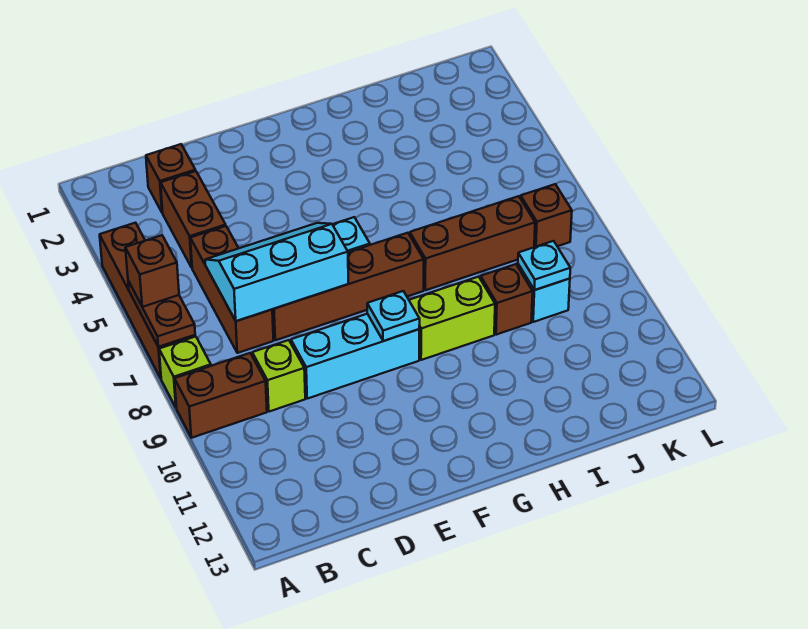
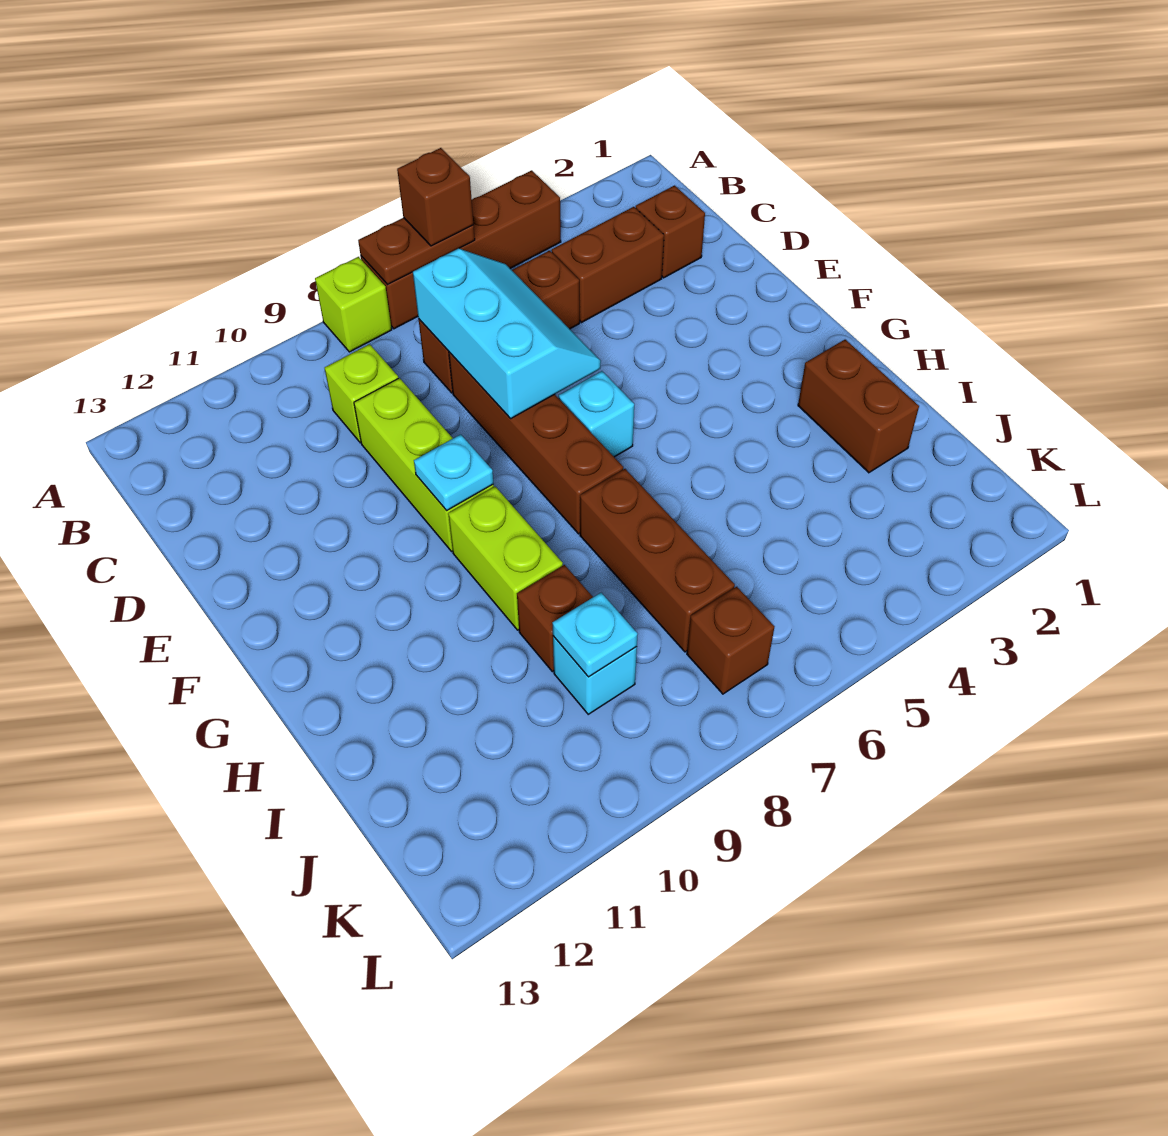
brown brick A9:B9 level 1 -> brown brick H2:I2 level 1
cyan brick D9:F9 level 1 -> lime brick D9:F9 level 1

